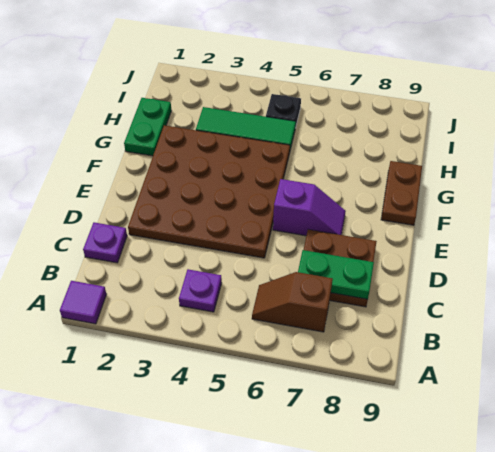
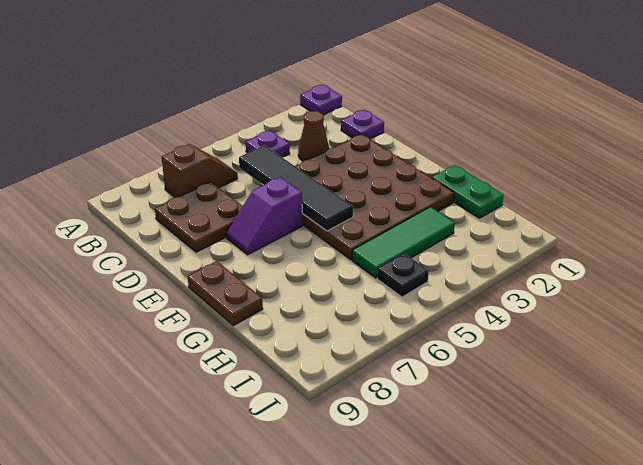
purple tile A1 level 1 -> purple plate A1 level 1
none -> brown cone C3 level 1
none -> black tile C5:F5 level 2
green plate C7:C8 level 2 -> none

